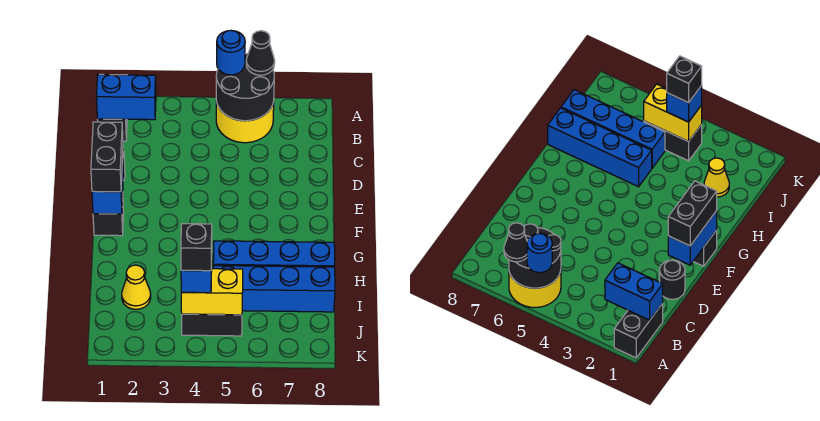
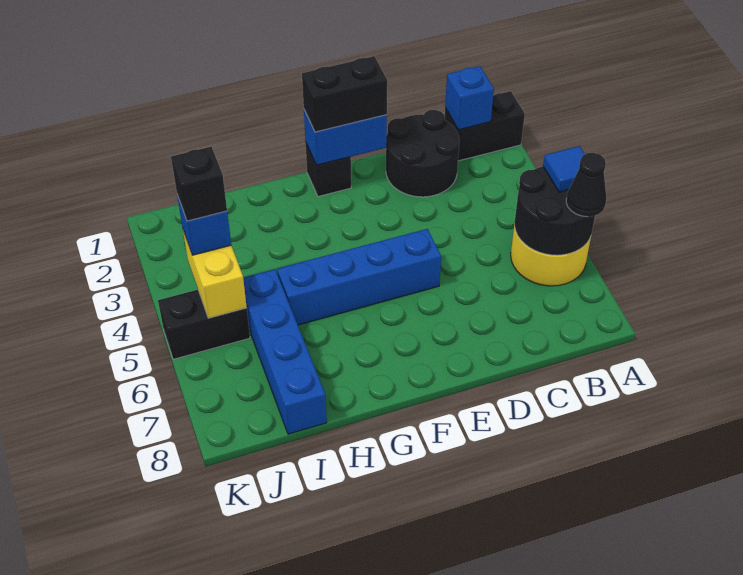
blue round brick A5 level 3 -> blue tile A5 level 3
blue brick B1:B2 level 2 -> blue brick B1 level 2
black round brick D1 level 1 -> black round brick C1:D2 level 1
blue brick H5:H8 level 1 -> blue brick E5:H5 level 1
yellow cone I2 level 1 -> none
black brick J4:J5 level 1 -> black brick J5:K5 level 1

